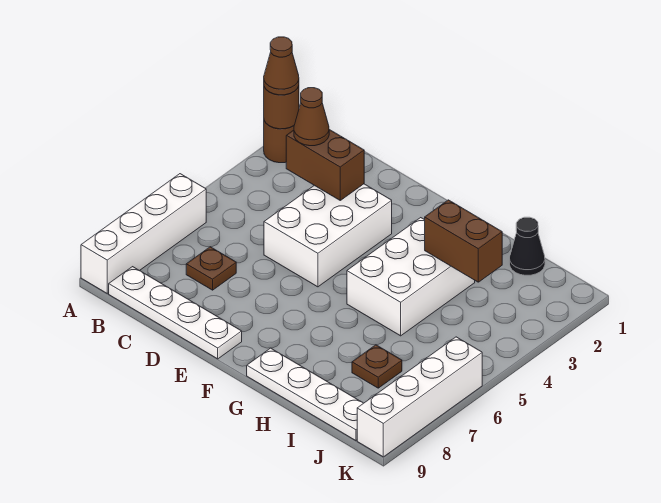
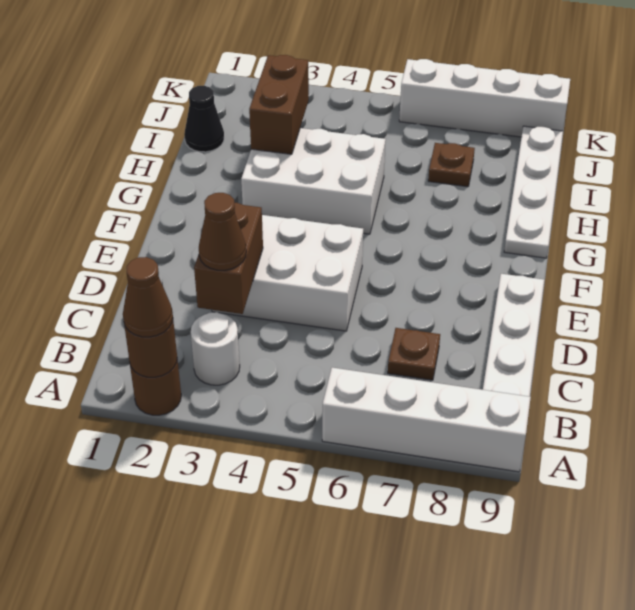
none -> white round brick B3 level 1

